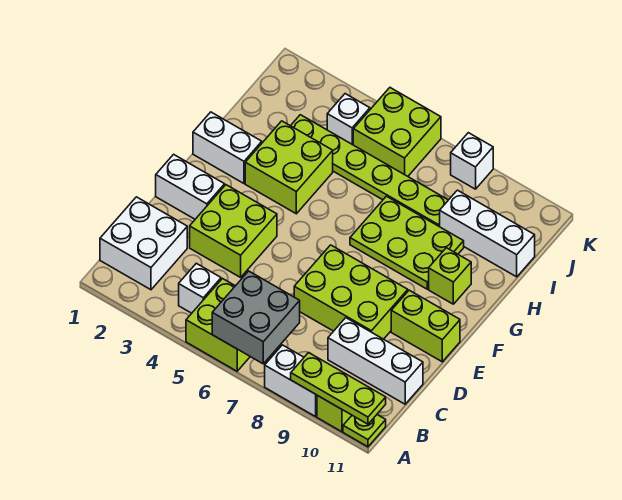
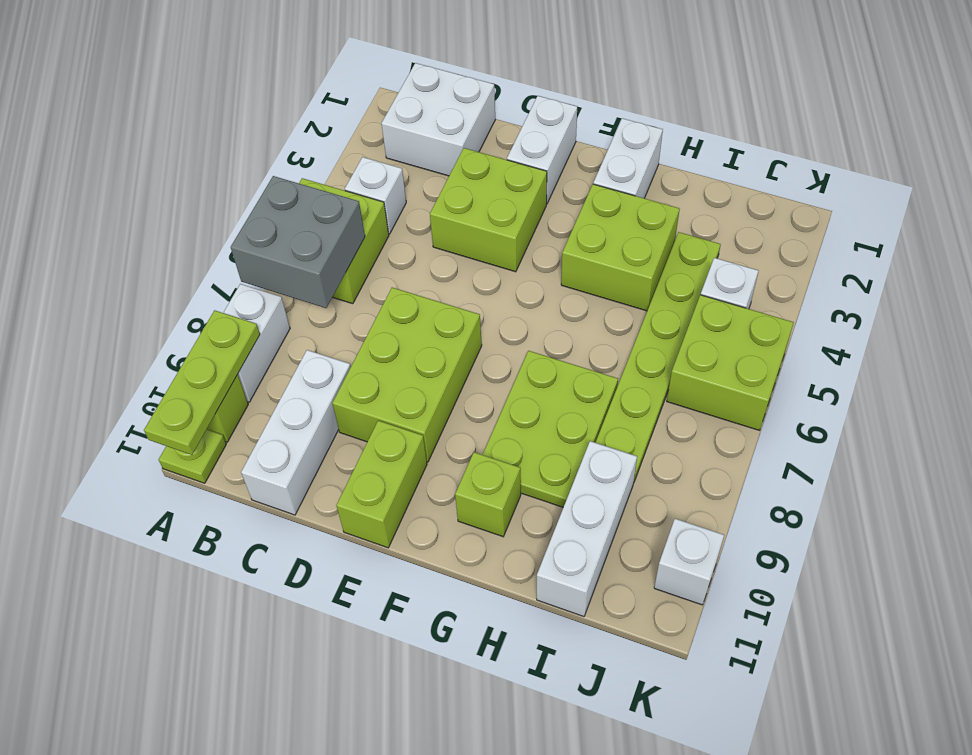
white brick K8 level 1 -> white brick K10 level 1

